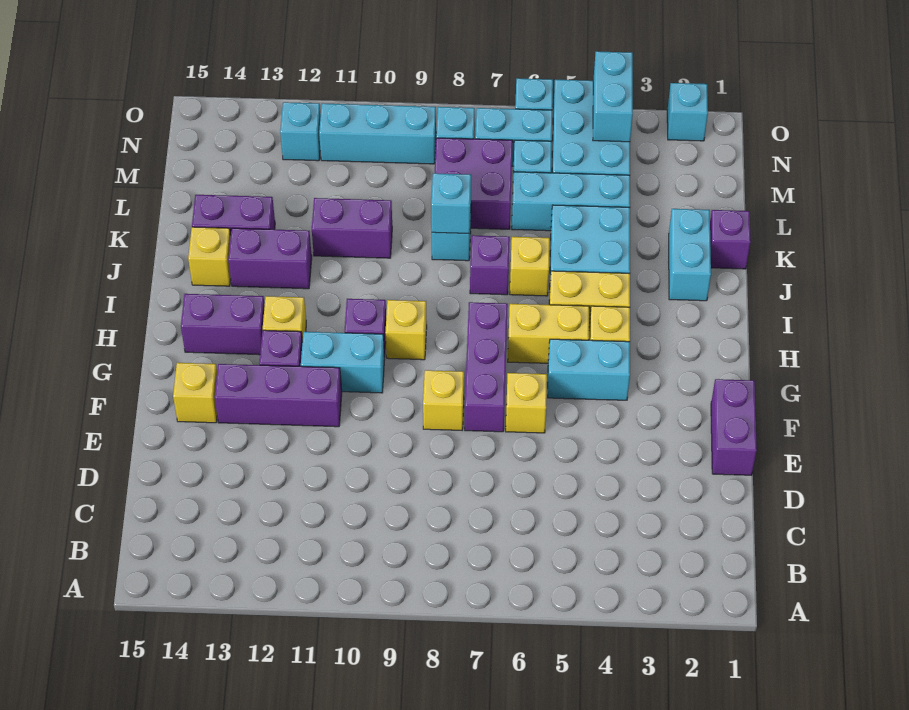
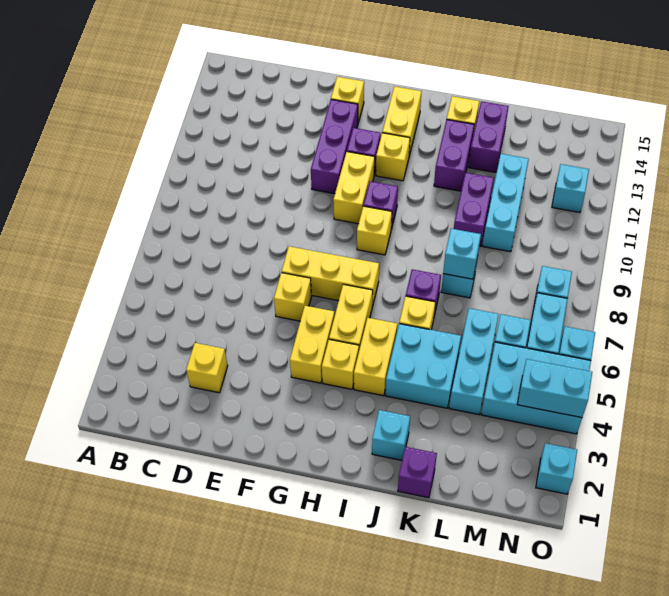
purple brick E1:F1 level 1 -> none
purple brick F7:H7 level 1 -> yellow brick F7:H7 level 1
yellow brick F8 level 1 -> yellow brick D3 level 1
cyan brick G4:G5 level 1 -> yellow brick G4:G5 level 1
cyan brick G10:G11 level 1 -> yellow brick G10:G11 level 1
purple brick H13:H14 level 1 -> yellow brick H13:H14 level 1
cyan brick J2:K2 level 1 -> cyan brick J2 level 1
purple brick L7:M8 level 1 -> none
cyan brick N9:N11 level 1 -> cyan brick L10:L12 level 1

